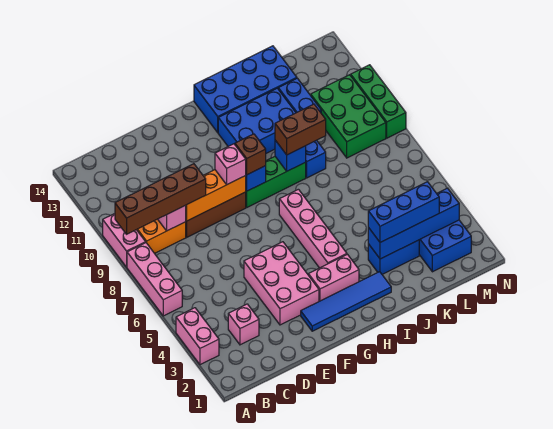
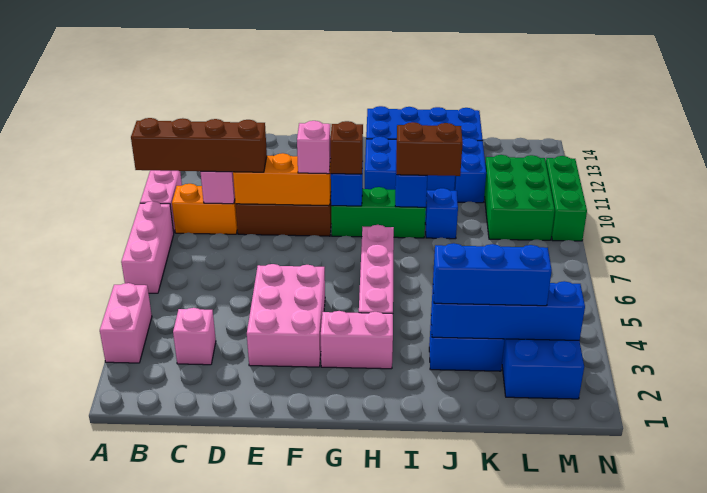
blue tile F2:I2 level 1 -> none

